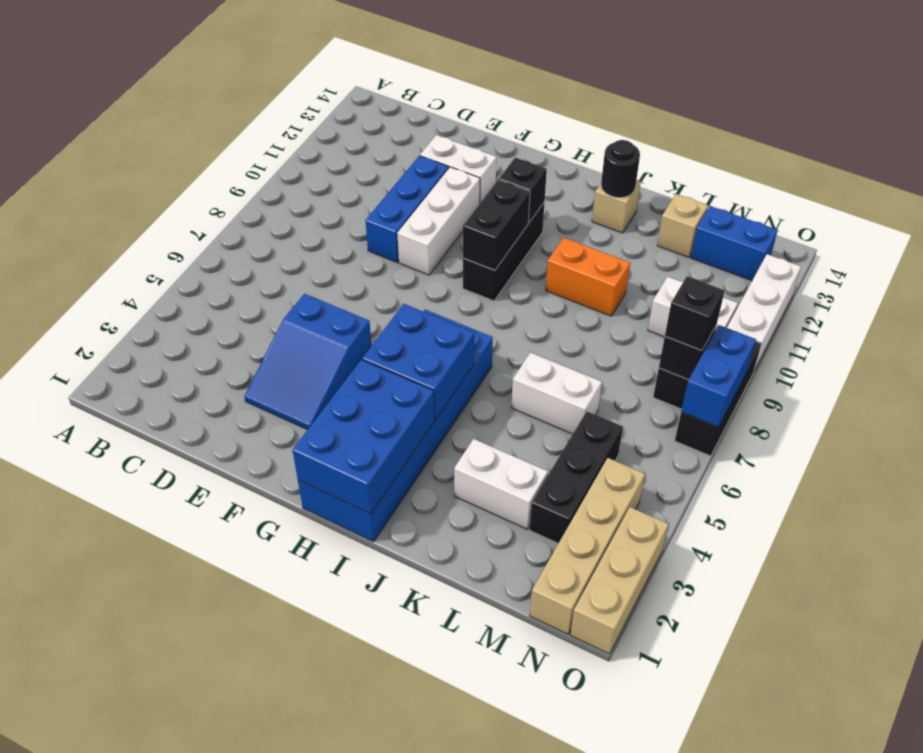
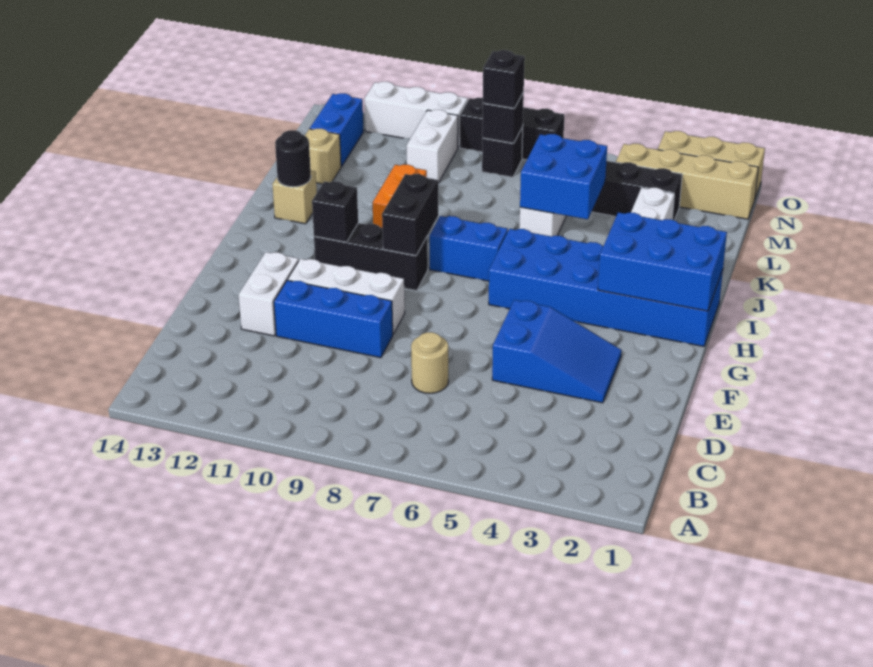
none -> tan round brick D7 level 1
blue brick H4:I5 level 2 -> blue brick K5:L6 level 2
black brick H9:H10 level 2 -> black brick H9:I9 level 2
blue brick O7:O8 level 2 -> blue brick I7:I8 level 1

